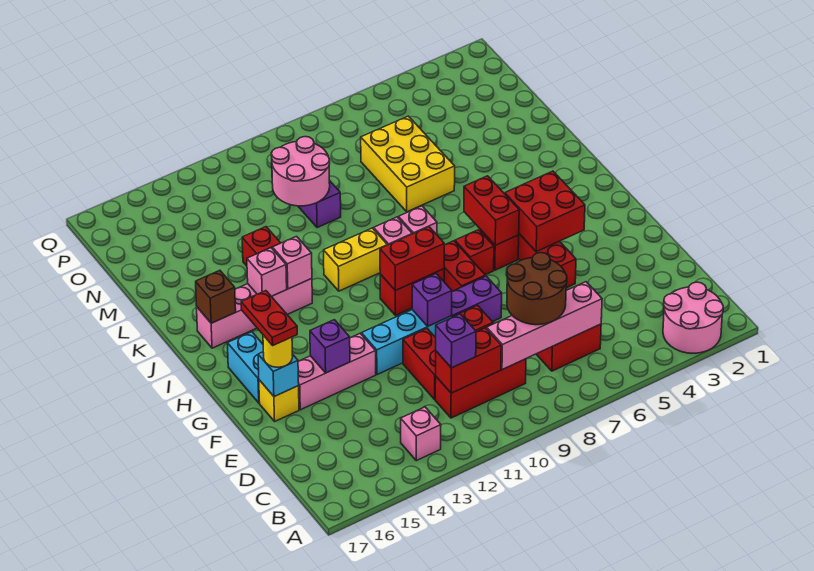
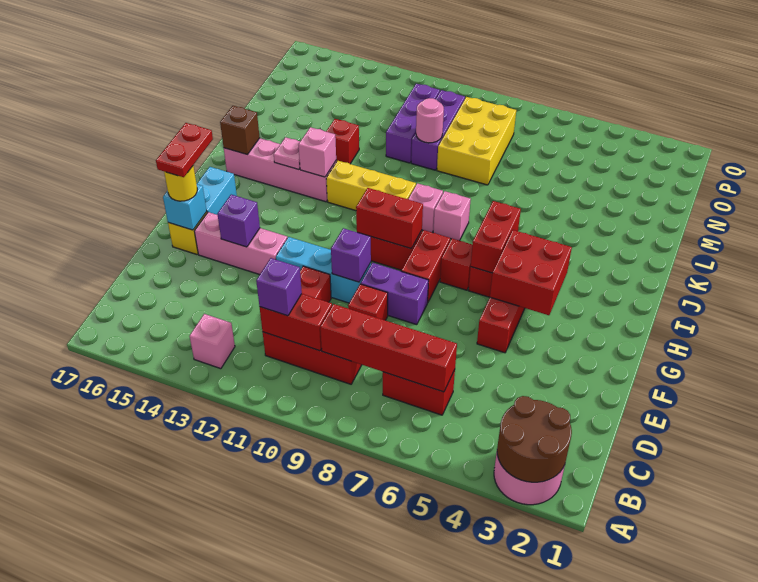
pink brick C6:C9 level 2 -> red brick C6:C9 level 2
brown round brick C7:D8 level 3 -> brown round brick A2:B3 level 2
yellow brick J10:J11 level 1 -> yellow brick J10:J12 level 1
pink brick J14 level 2 -> pink plate J14 level 2
yellow brick L6:N7 level 1 -> yellow brick M8:O9 level 1
pink round brick M10:N11 level 2 -> pink round brick M10 level 2
none -> purple brick M11:O11 level 1

